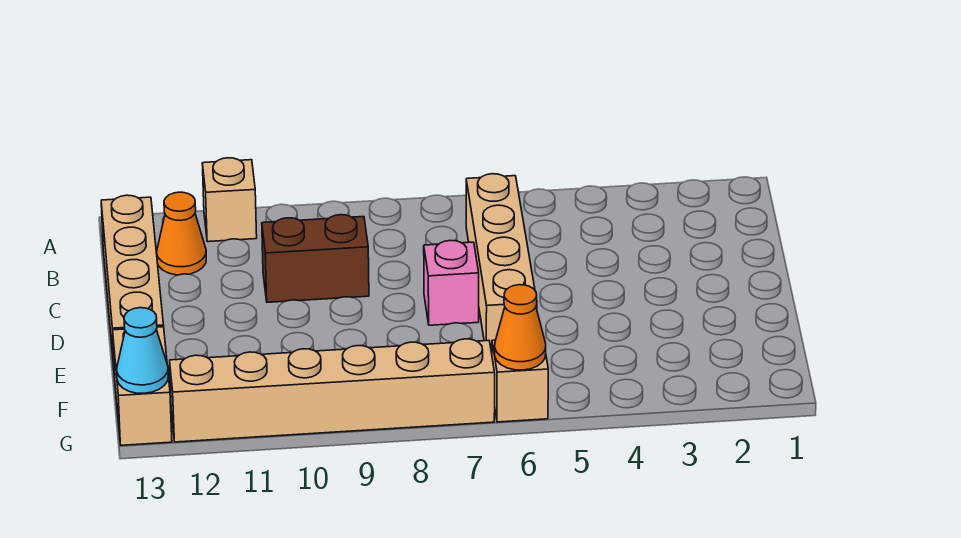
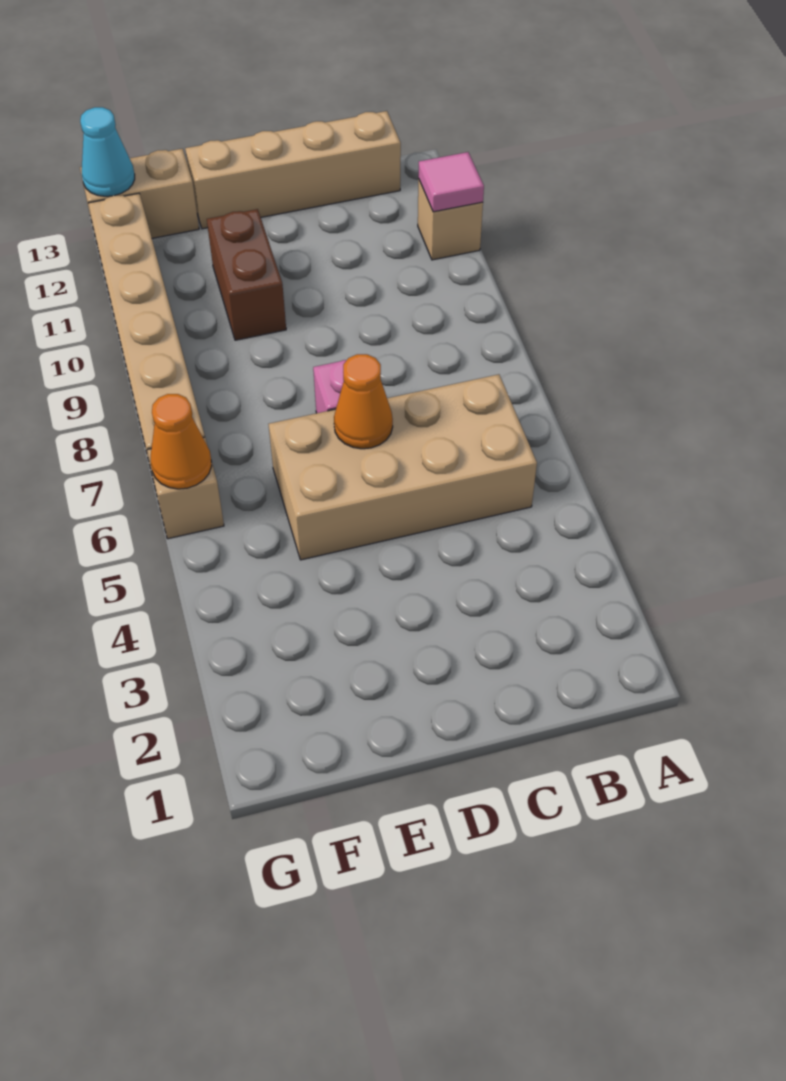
none -> pink tile A11 level 2
tan brick B6:E6 level 1 -> tan brick B5:E6 level 1
orange cone B12 level 1 -> orange cone D6 level 2
brown brick C9:C10 level 1 -> brown brick E10:E11 level 1

